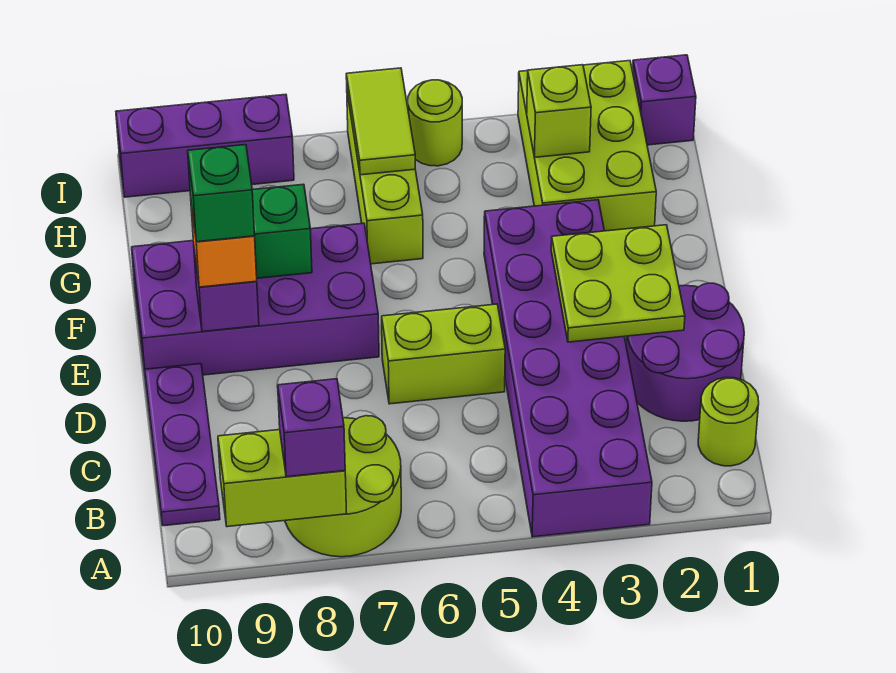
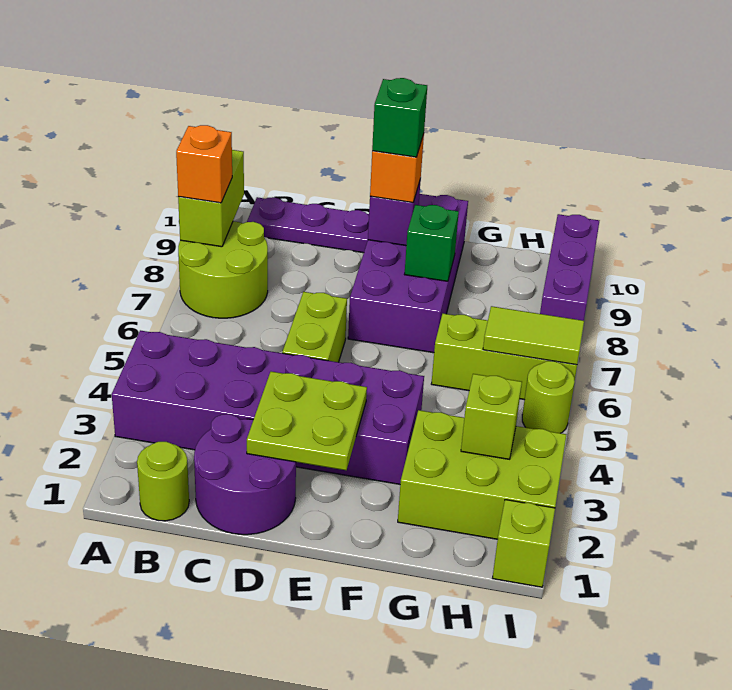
purple brick A8 level 3 -> orange brick A8 level 3
purple brick I1 level 1 -> lime brick I1 level 1

